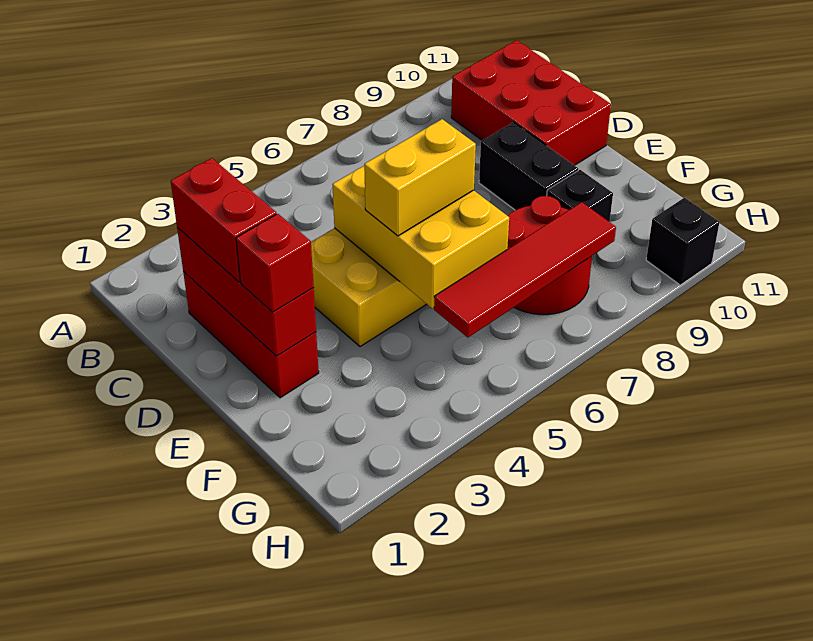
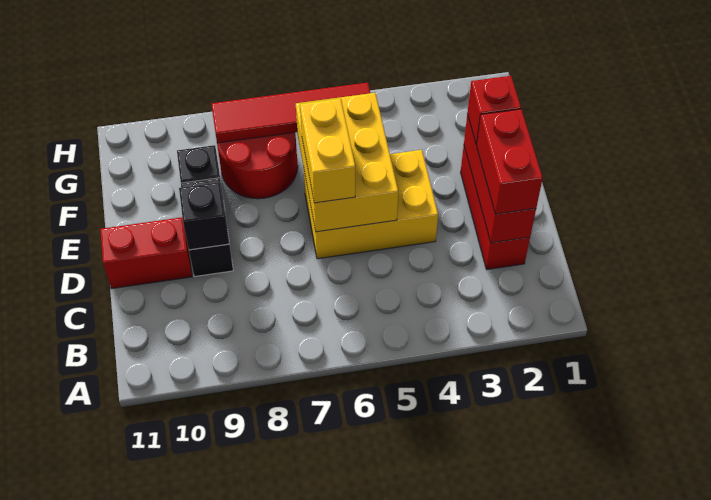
red brick B10:D11 level 1 -> red brick D10:D11 level 1
yellow brick E5:E6 level 3 -> yellow brick D6:E6 level 3
black brick H10 level 1 -> black brick D9 level 2

